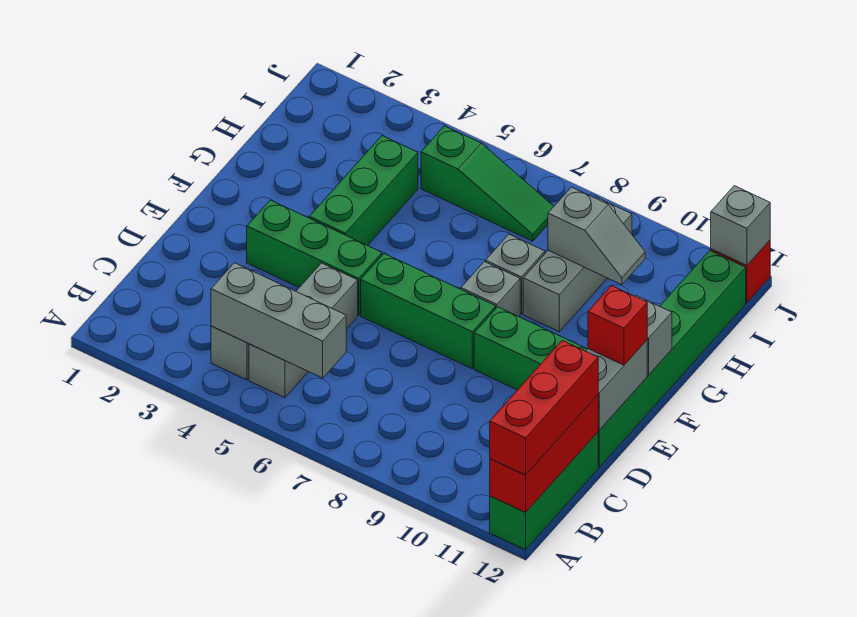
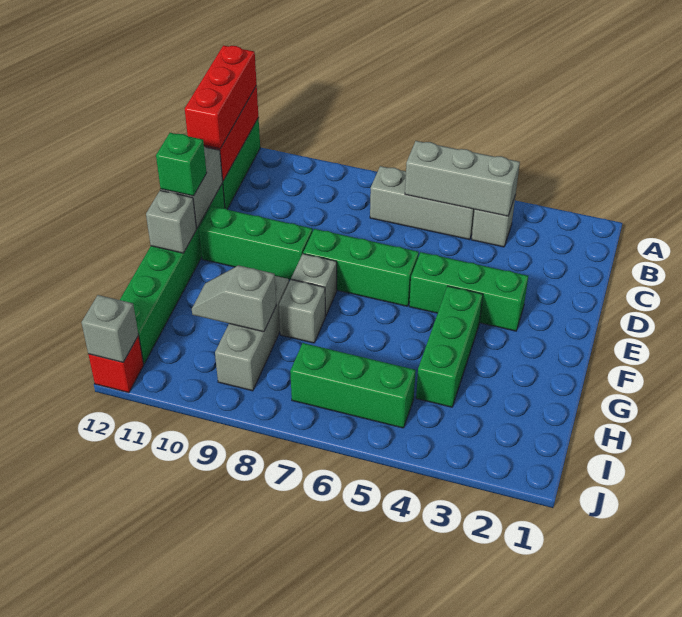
grey brick B5:D5 level 1 -> grey brick B5:B7 level 1
red brick E12 level 3 -> green brick E12 level 3
green slope I5:I7 level 1 top 5 -> green brick I5:I7 level 1

